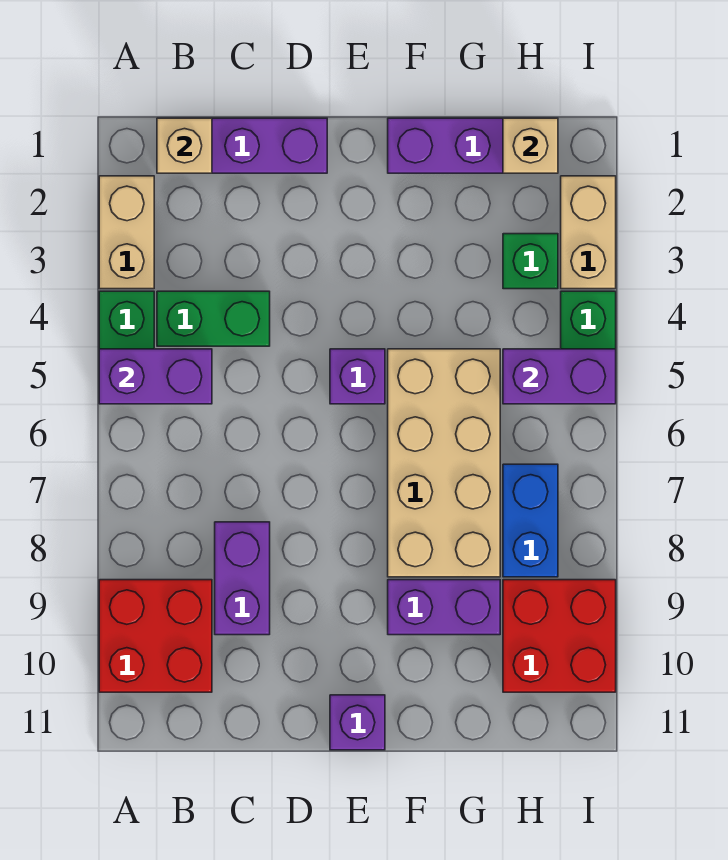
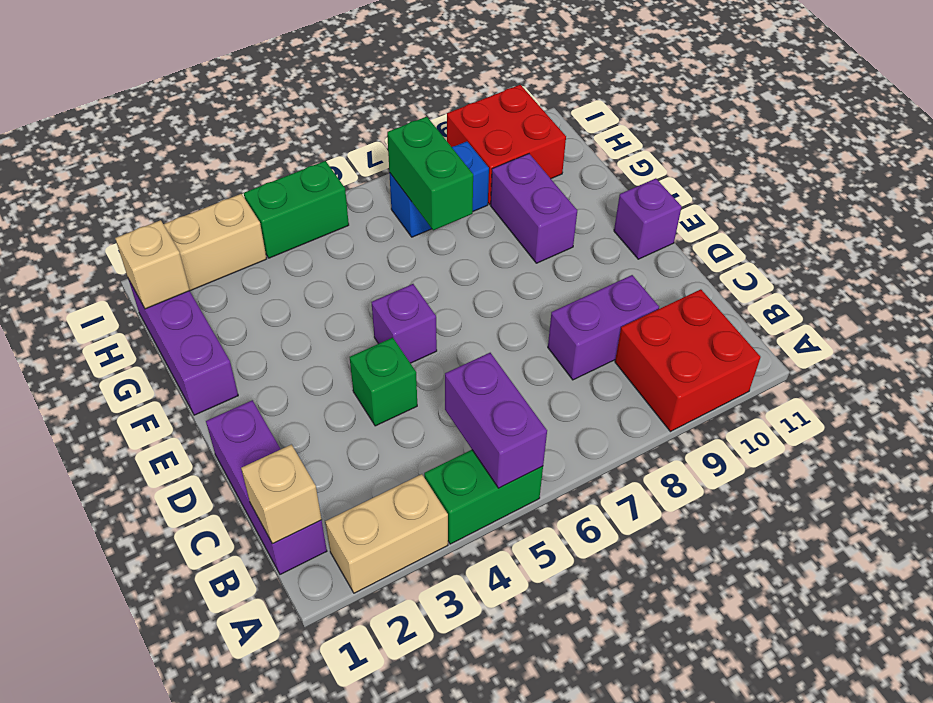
green brick B4:C4 level 1 -> green brick G7:H7 level 2
tan brick F5:G8 level 1 -> none
green brick H3 level 1 -> green brick D4 level 1
purple brick H5:I5 level 2 -> none

